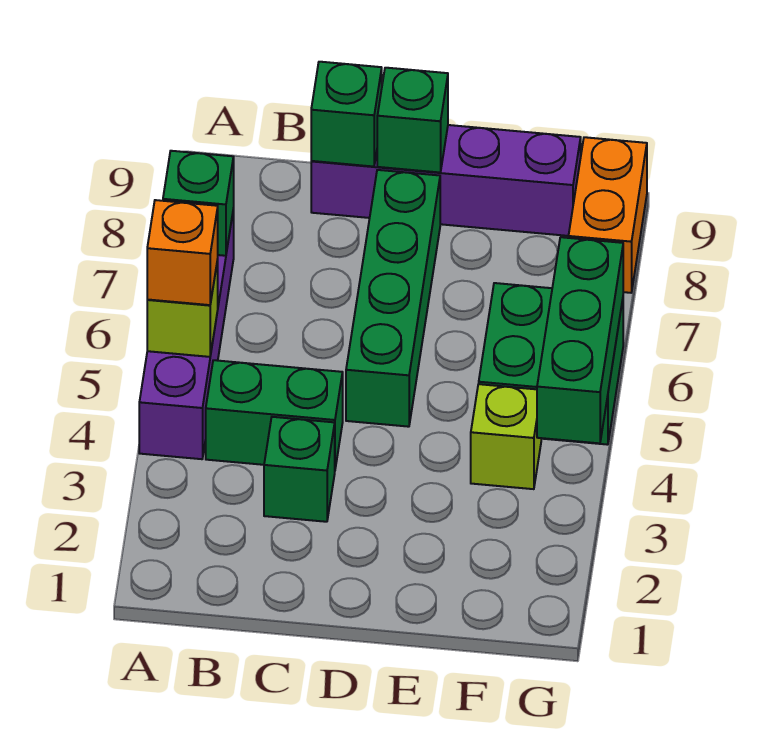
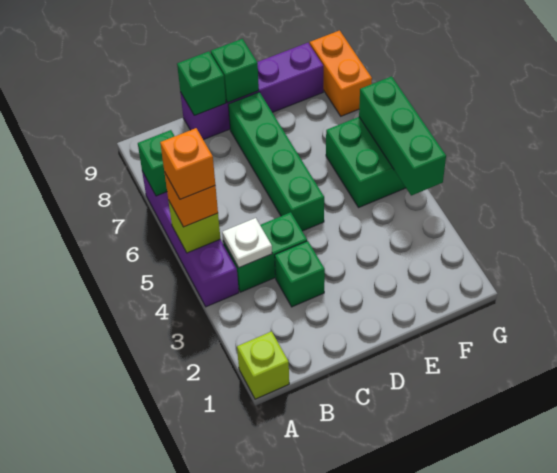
none -> orange brick A5 level 4
none -> white plate B4 level 2
lime brick F4 level 1 -> lime brick A1 level 1

